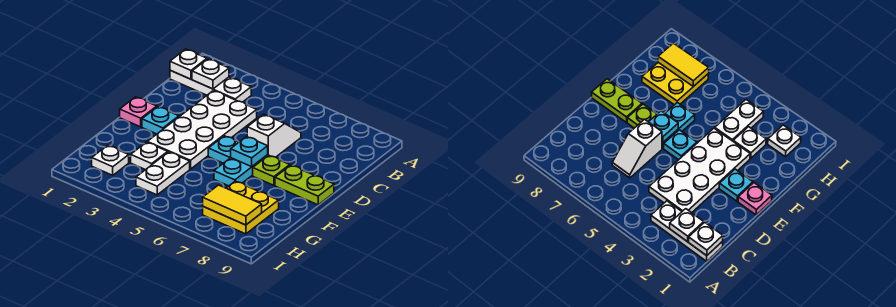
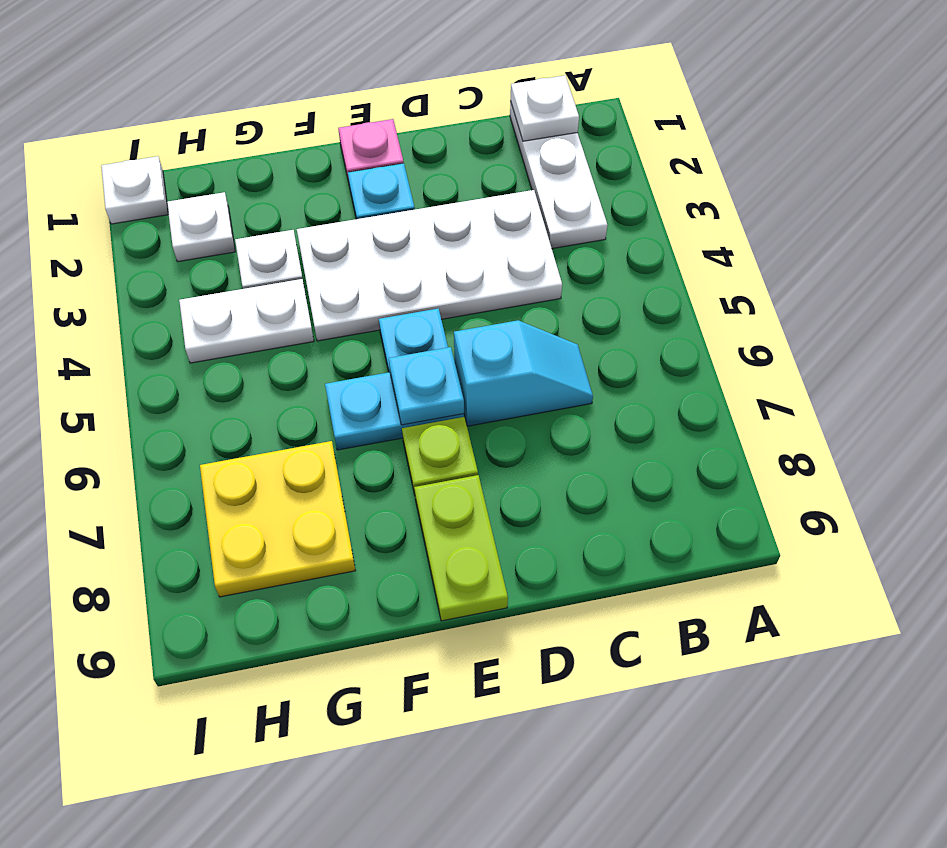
white plate B2 level 2 -> white plate I1 level 1
white slope C6:D6 level 1 top D -> cyan slope C6:D6 level 1 top D
yellow tile H7:H8 level 2 -> none

